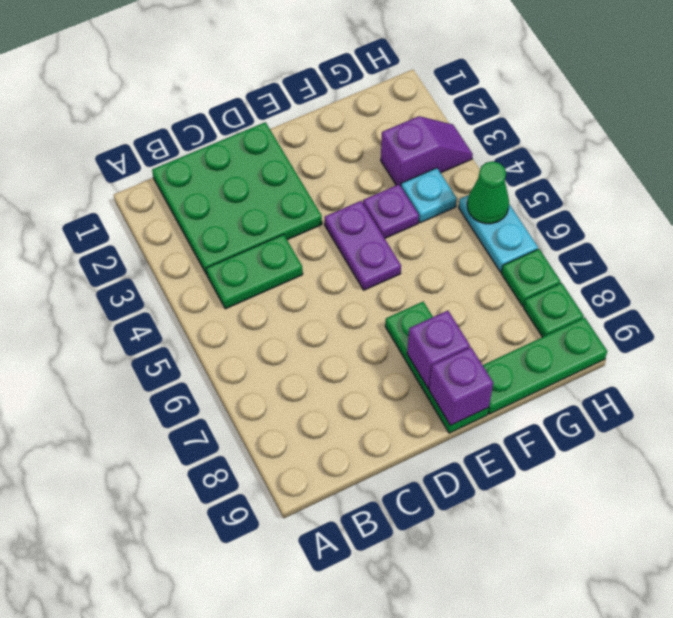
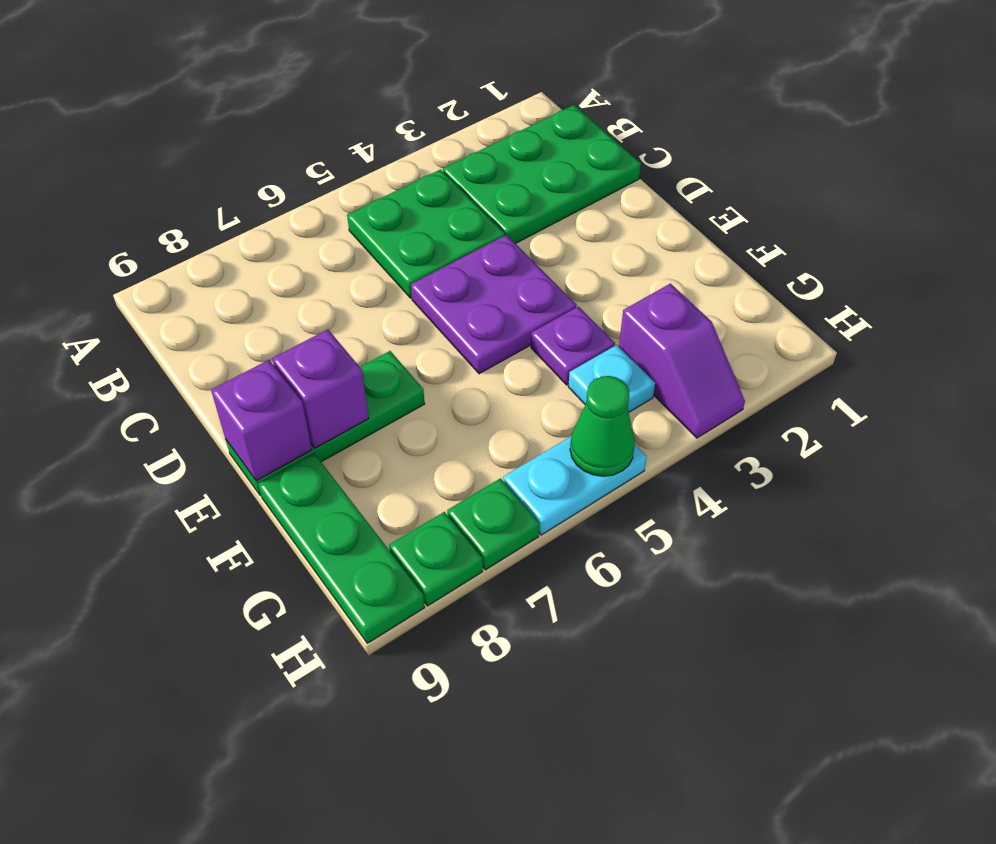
green plate B1:D3 level 1 -> green plate B1:C3 level 1
green plate B4:C4 level 1 -> green plate B4:C5 level 1
purple plate E4:E5 level 1 -> purple plate D4:E5 level 1

